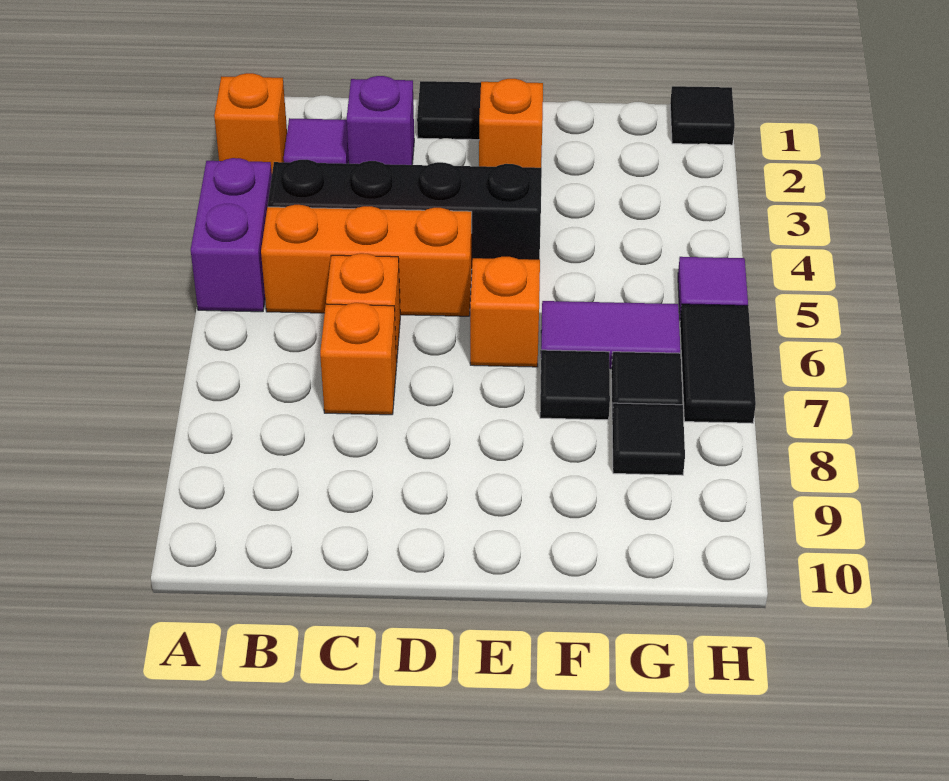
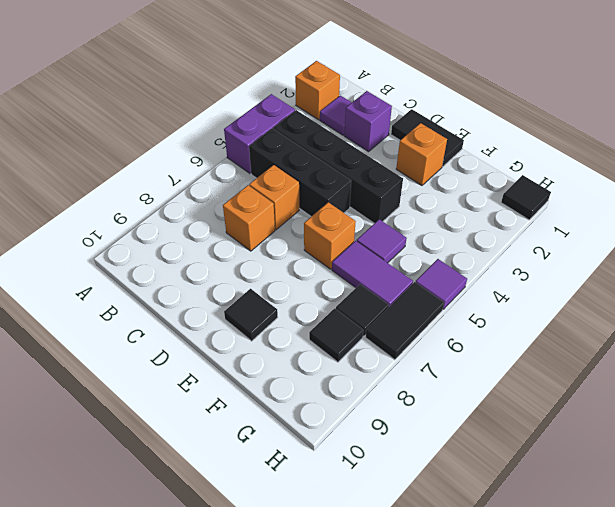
orange brick B5:D5 level 1 -> black brick B5:D5 level 1
none -> purple tile F5 level 1
black tile F7 level 1 -> black tile E9 level 1

